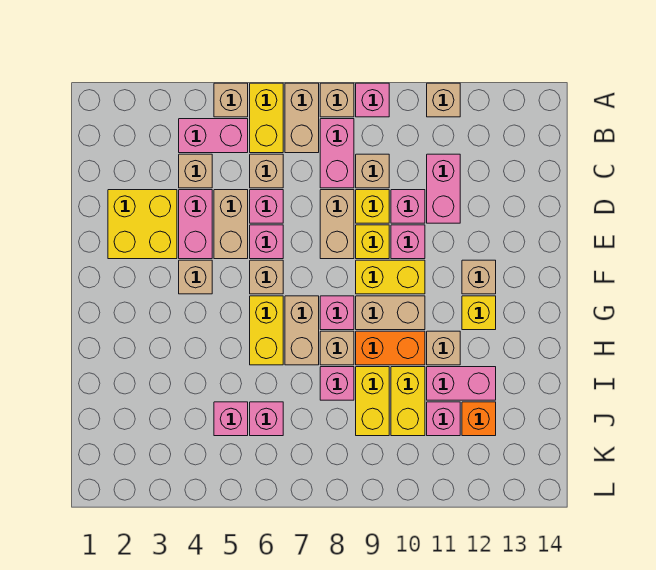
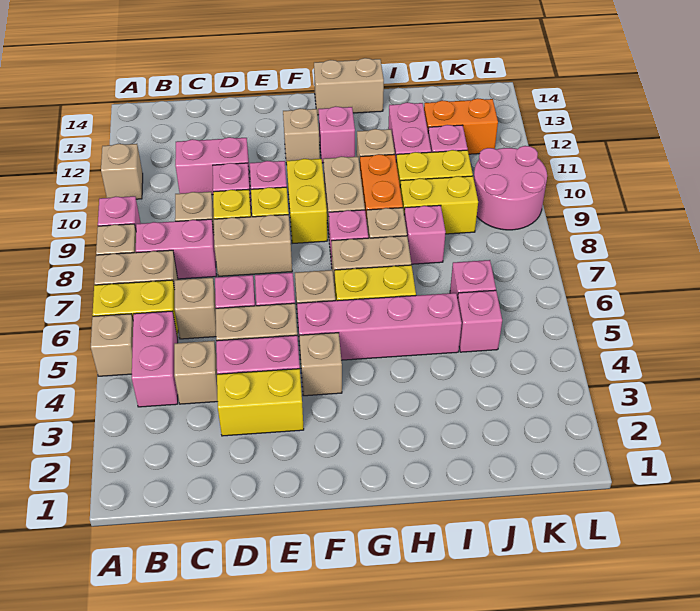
yellow brick D2:E3 level 1 -> yellow brick D3:E3 level 1
none -> pink brick F5:I5 level 1
yellow brick G12 level 1 -> pink brick G12 level 1
none -> tan brick G14:H14 level 1
orange brick J12 level 1 -> orange brick J12:K12 level 1
none -> pink round brick K9:L10 level 1

